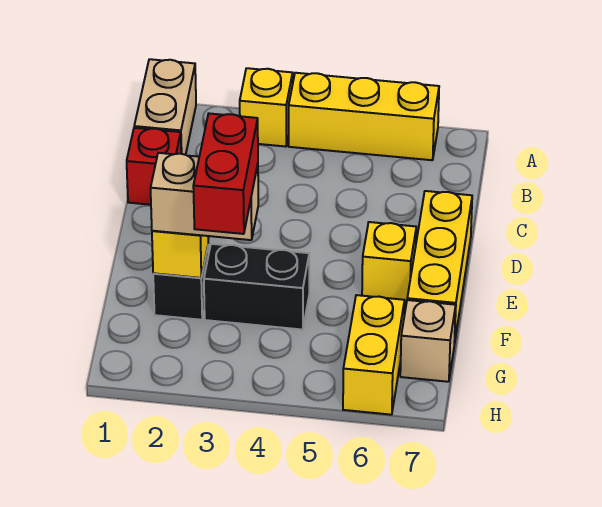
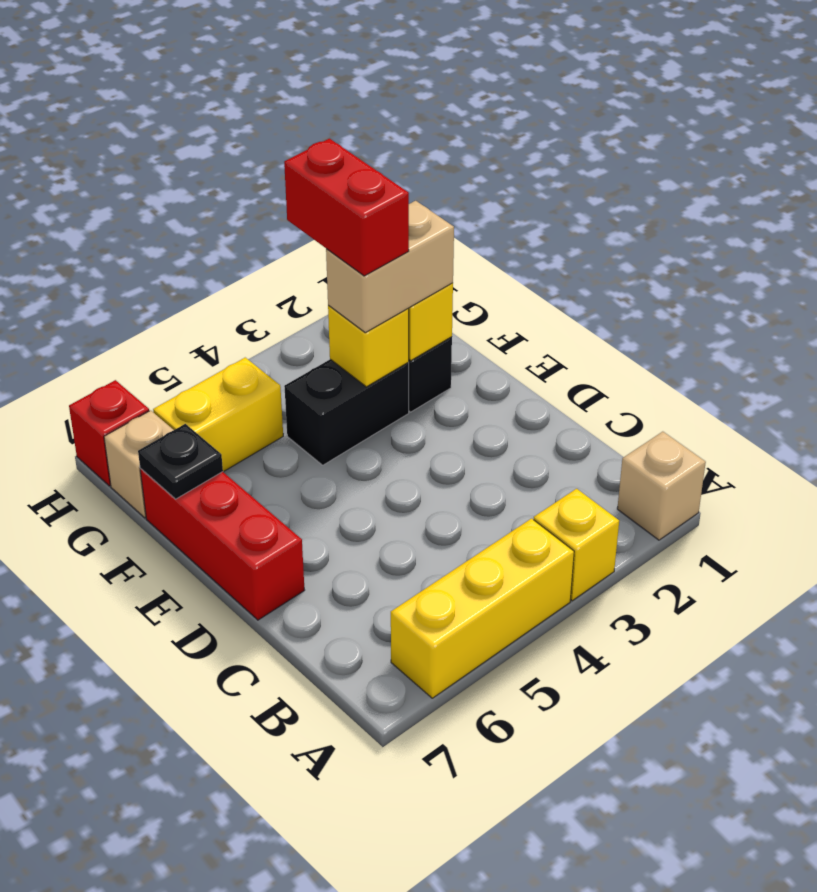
tan brick A1:B1 level 1 -> tan brick A1 level 1
red brick C1 level 1 -> red brick H7 level 1
yellow brick D7:F7 level 1 -> red brick D7:F7 level 1
yellow brick E6 level 1 -> yellow brick F3 level 2
none -> black plate F7 level 2
yellow brick G6:H6 level 1 -> yellow brick G5:G6 level 1

